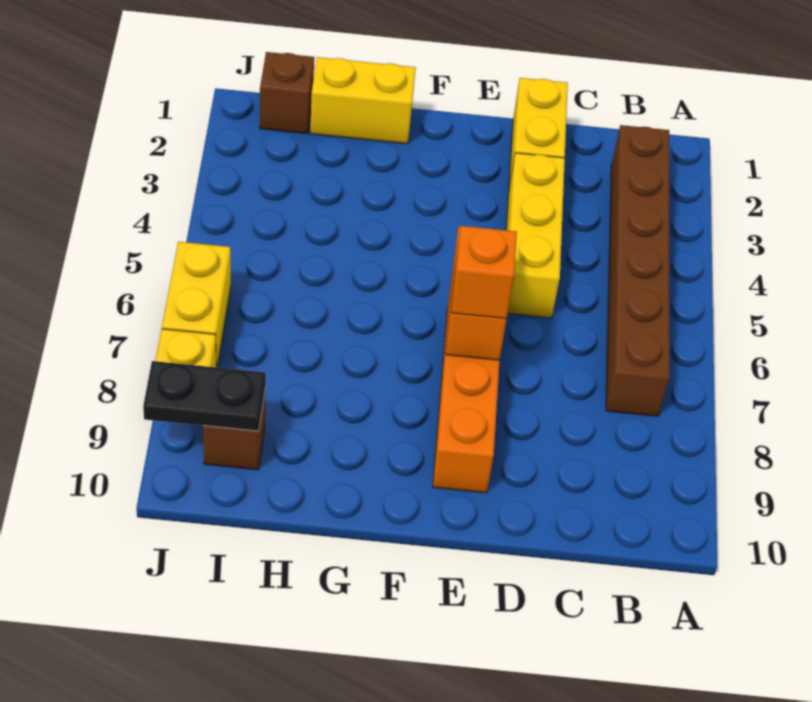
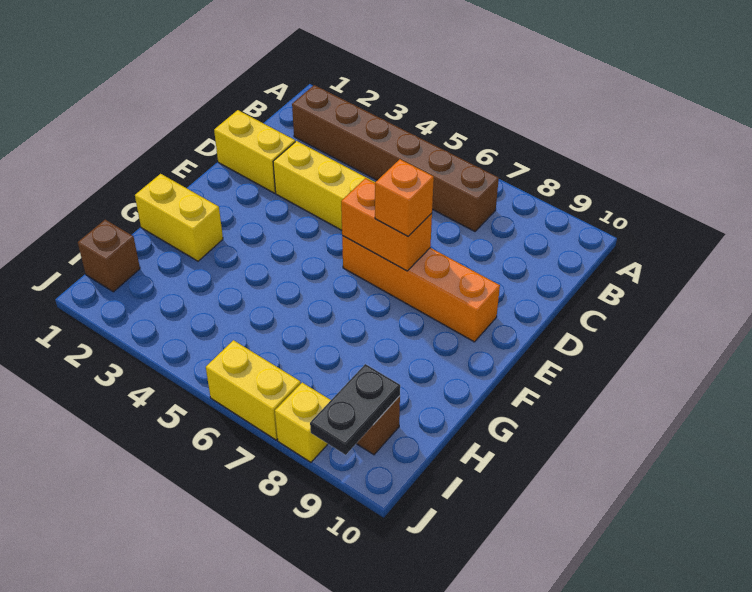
yellow brick G1:H1 level 1 -> yellow brick G1:G2 level 1

